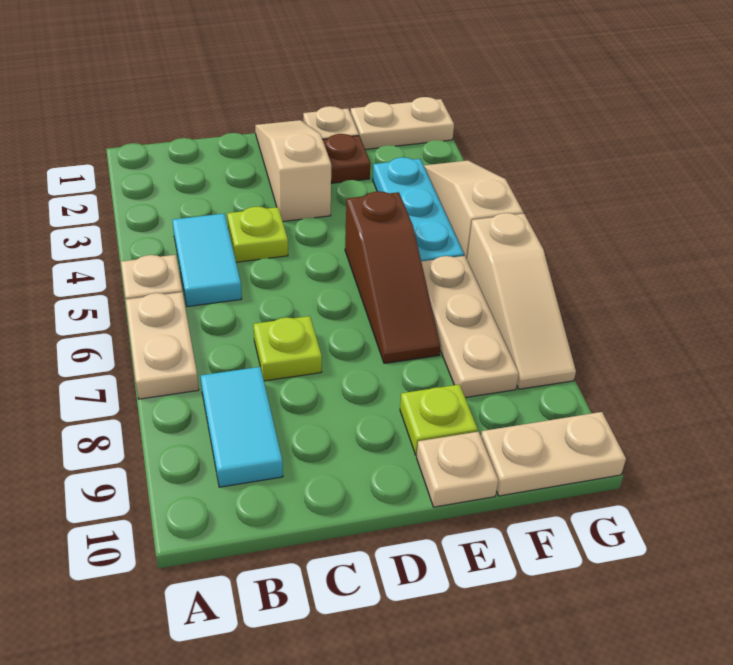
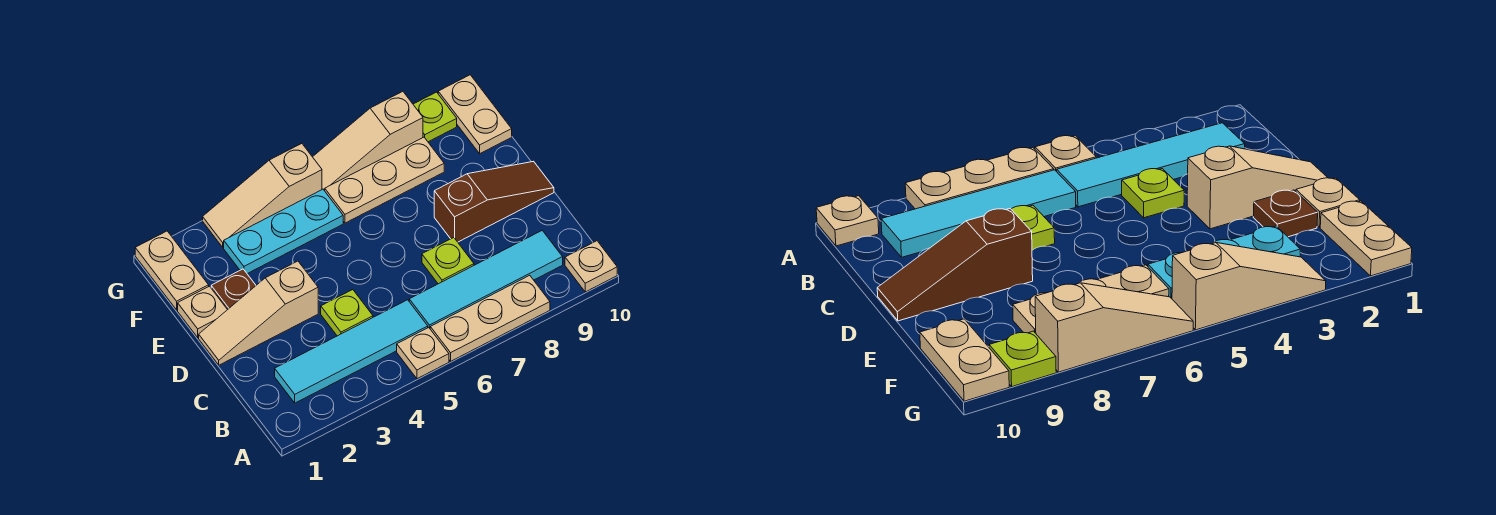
tan plate A6:A7 level 1 -> tan plate A6:A8 level 1
cyan tile B4:B5 level 1 -> cyan tile B2:B5 level 1
cyan tile B8:B9 level 1 -> cyan tile B6:B9 level 1
brown slope E5:E7 level 1 top 5 -> brown slope D8:D10 level 1 top 8
lime plate E9 level 1 -> lime plate G9 level 1
tan plate E10 level 1 -> tan plate A10 level 1
tan slope G6:G8 level 1 top 6 -> tan slope G6:G8 level 1 top 8

